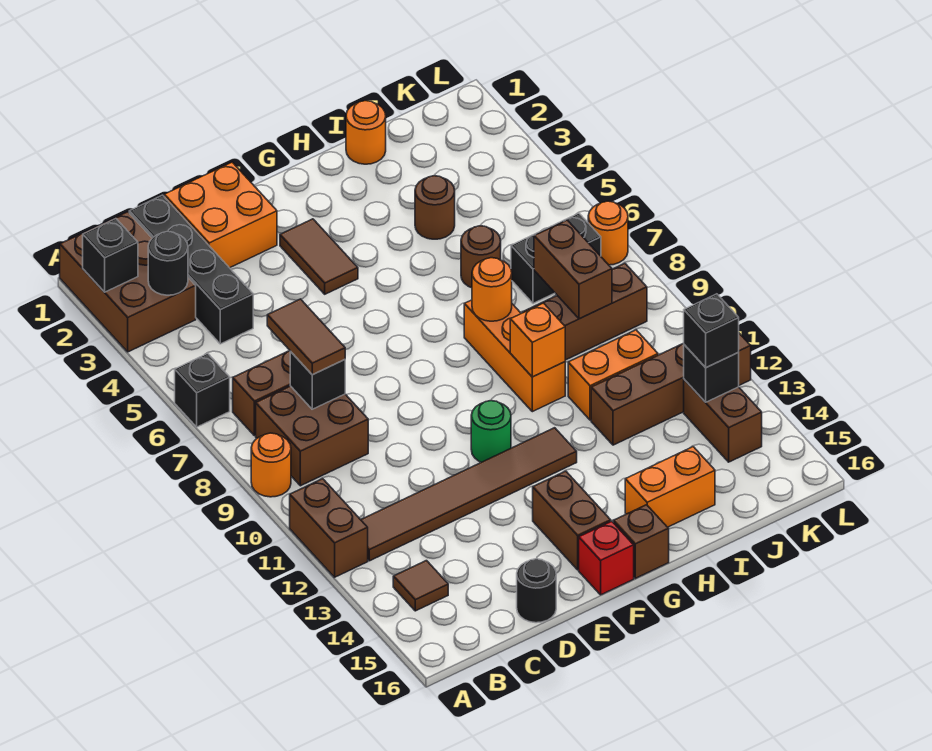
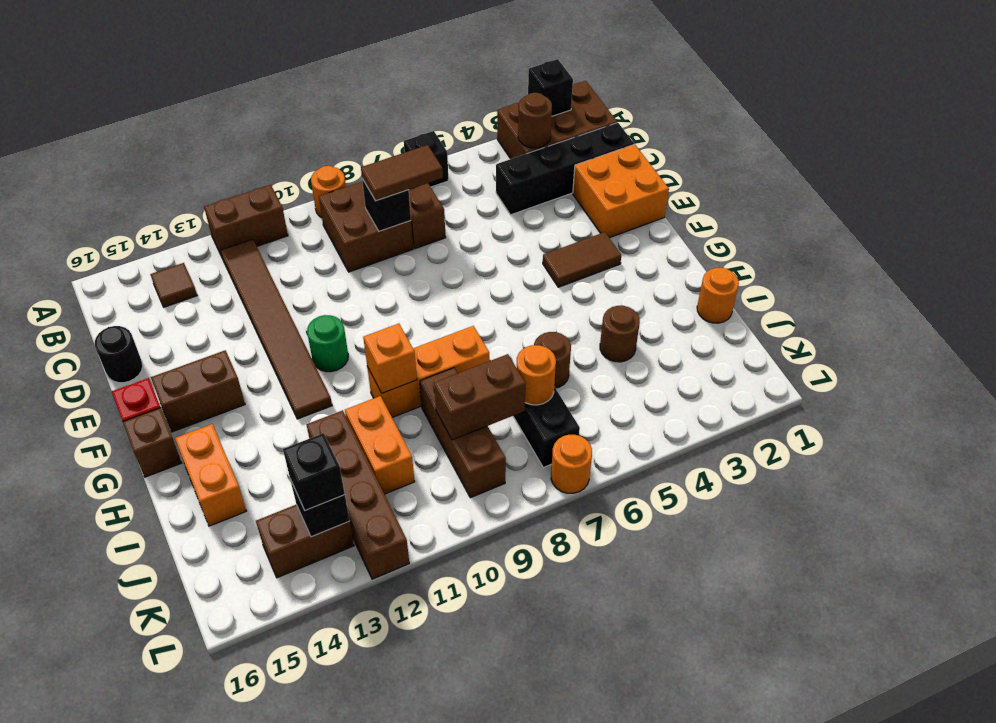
black round brick B3 level 2 -> brown round brick B3 level 2
orange round brick H8 level 2 -> orange round brick J7 level 2

